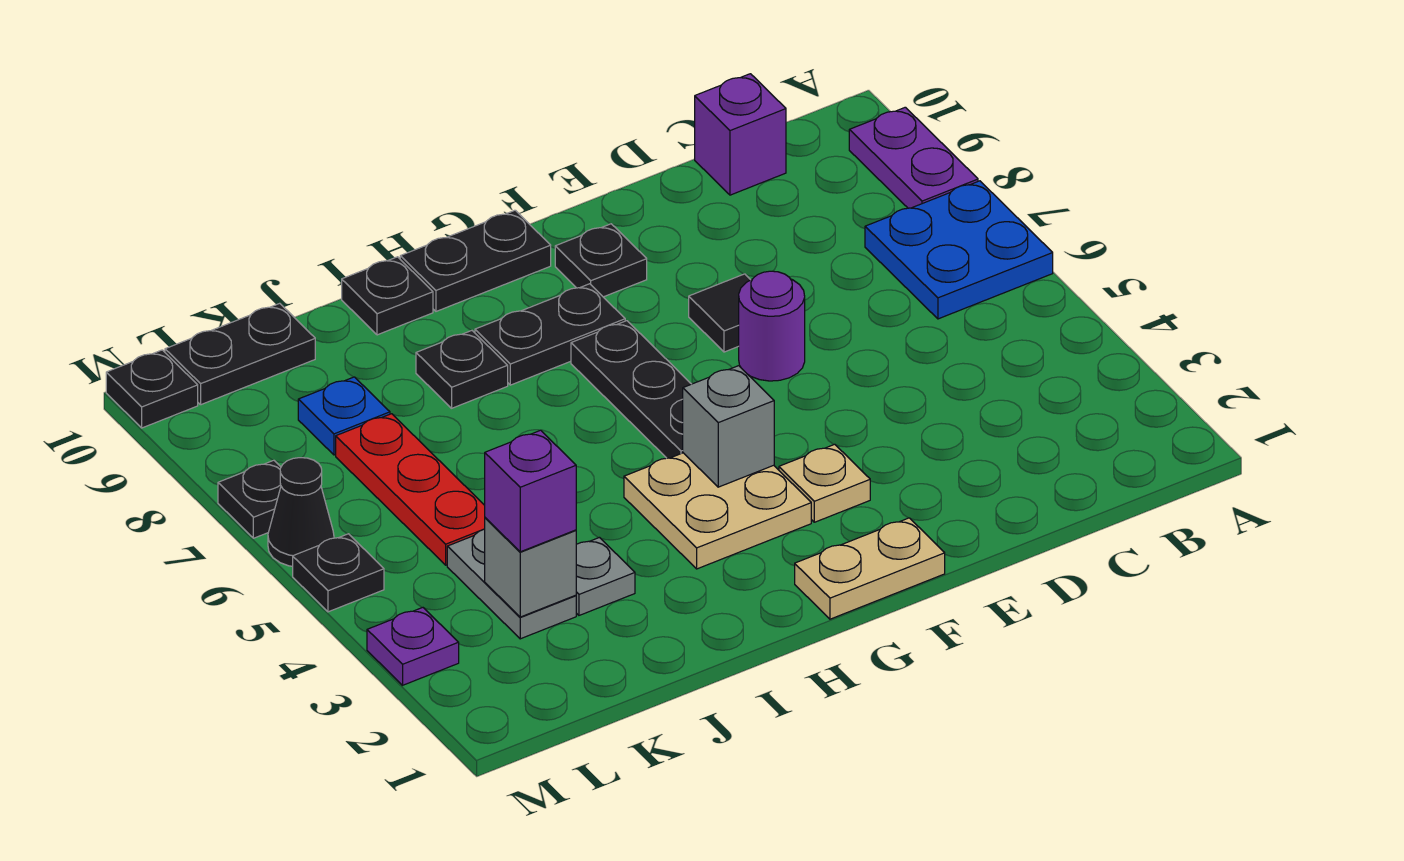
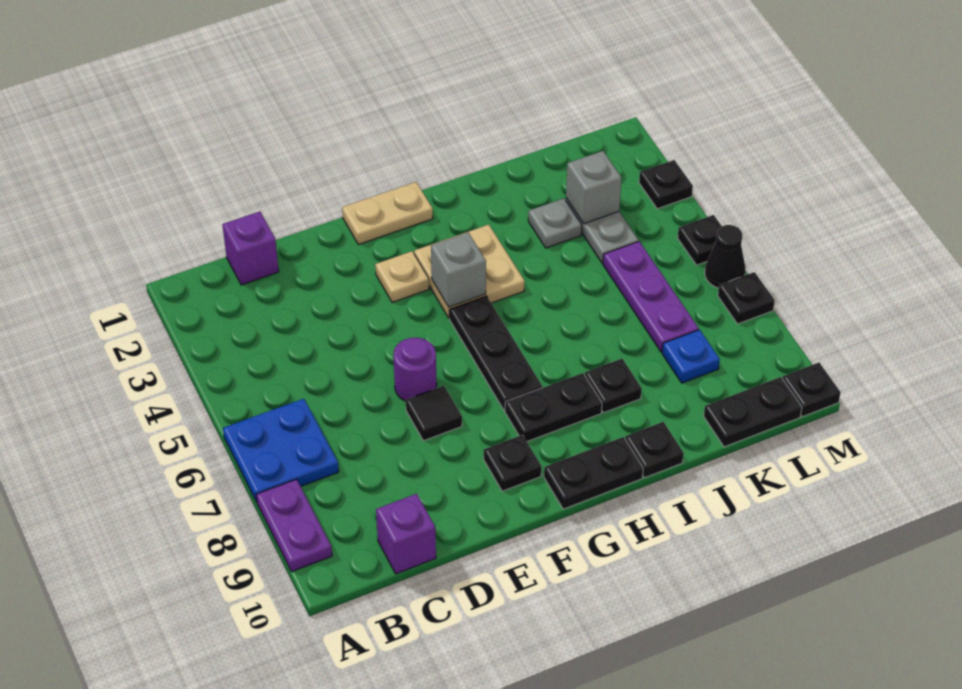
purple brick K3 level 3 -> purple brick C1 level 1
red plate K5:K7 level 1 -> purple plate K5:K7 level 1
purple plate M3 level 1 -> black plate M3 level 1

